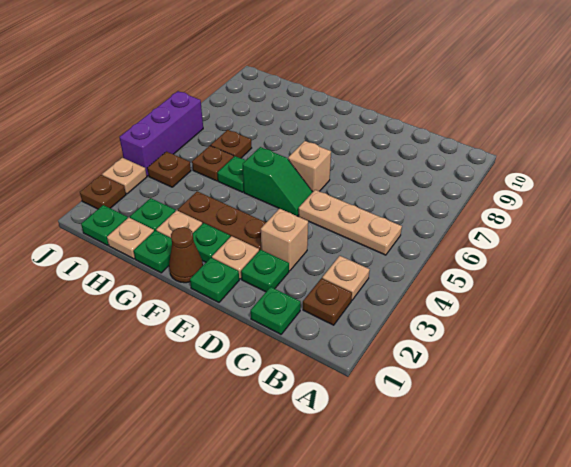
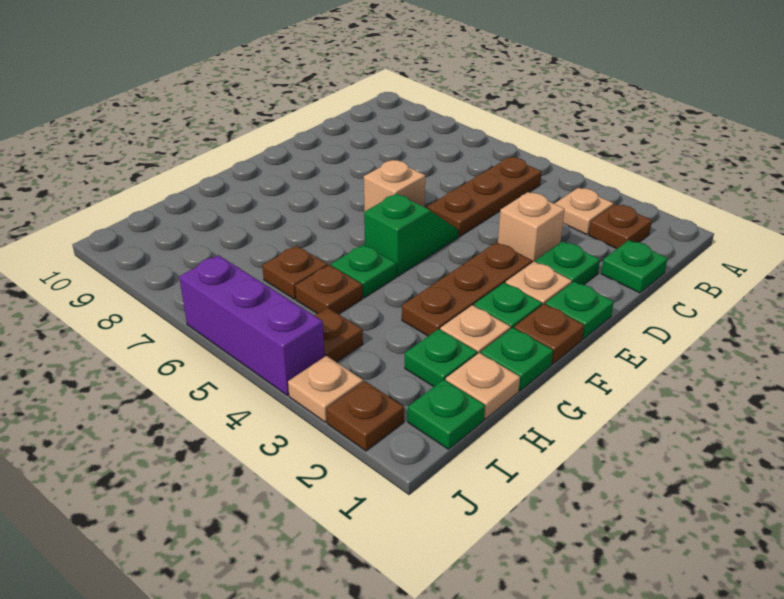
tan plate B5:D5 level 1 -> brown plate B5:D5 level 1
brown cone F1 level 1 -> brown plate F1 level 1

